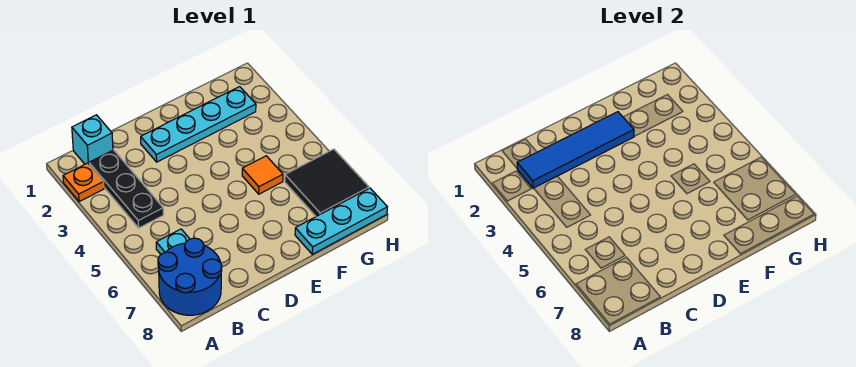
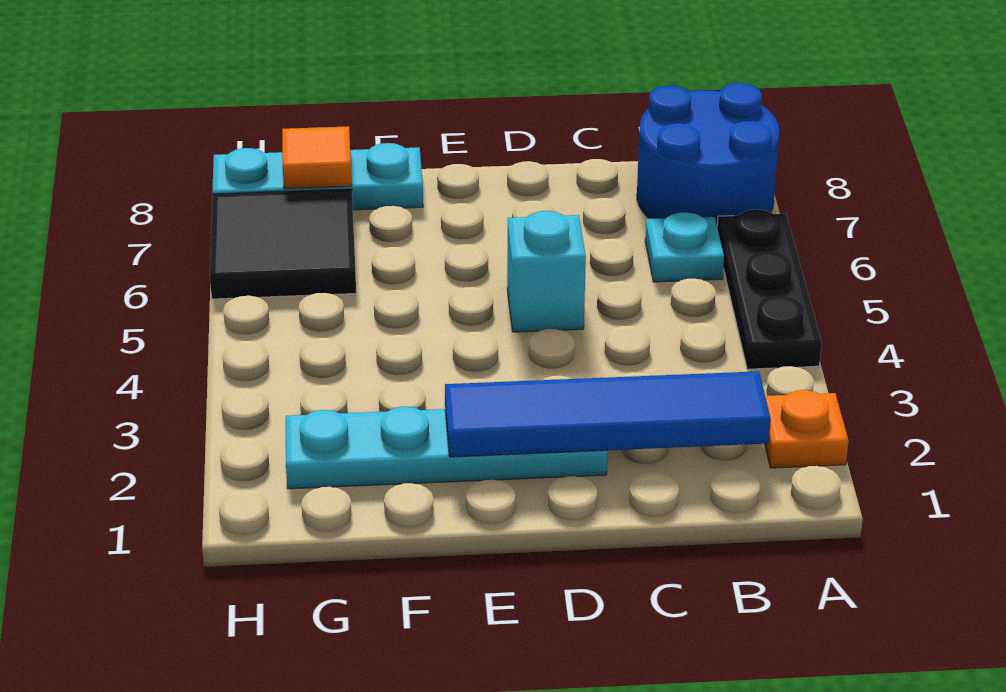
cyan brick B1 level 1 -> cyan brick D5 level 1
black plate B2:B4 level 1 -> black plate A4:A6 level 1
orange tile F5 level 1 -> orange tile G8 level 2

